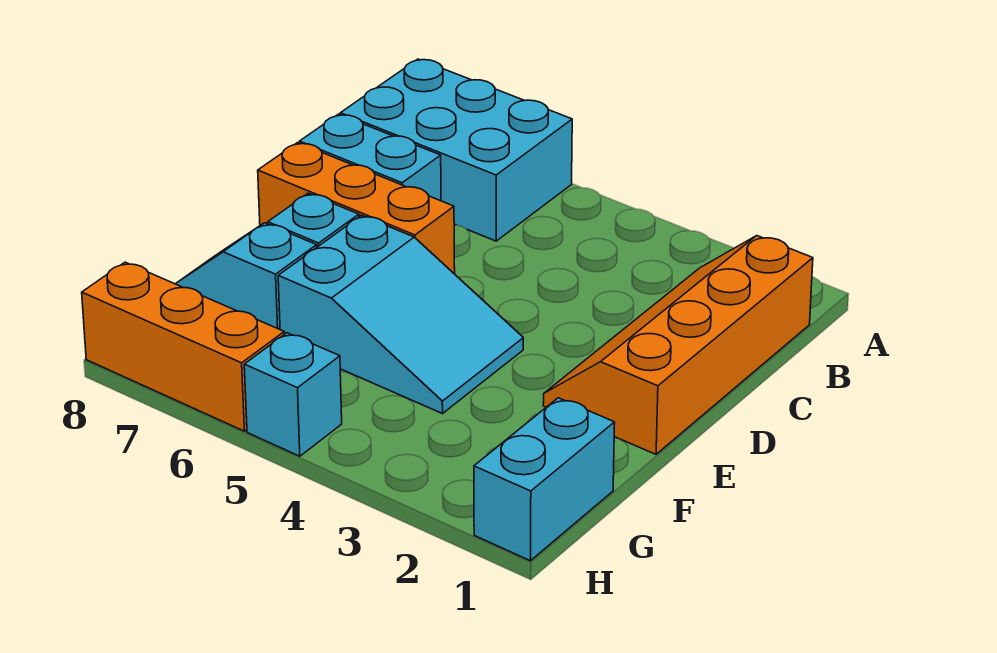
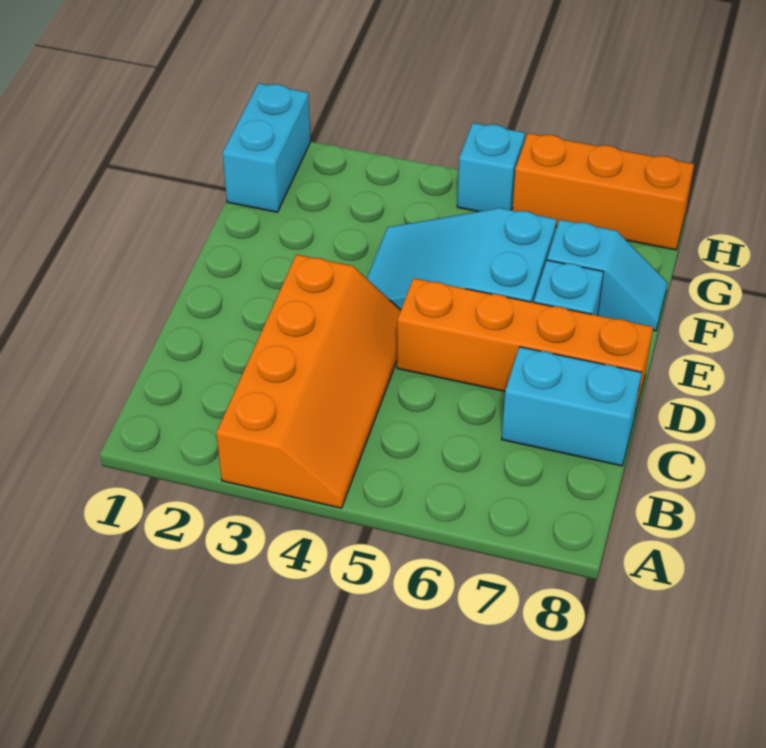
cyan brick A6:B8 level 1 -> none
orange slope B1:E2 level 1 top 1 -> orange slope A3:D4 level 1 top 3
orange brick D6:D8 level 1 -> orange brick D5:D8 level 1

